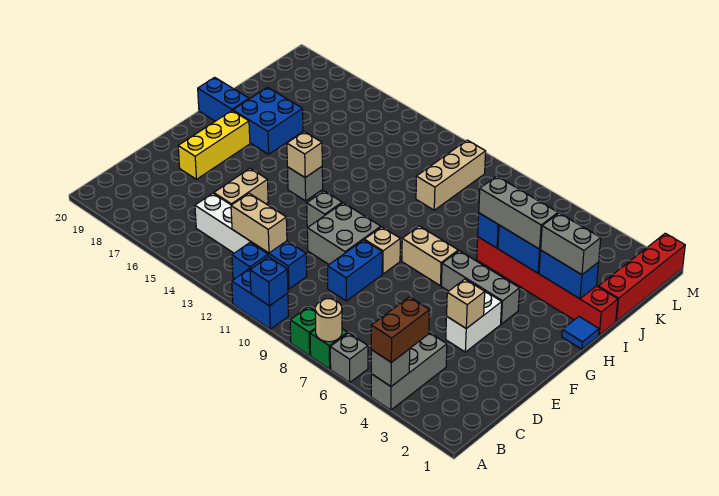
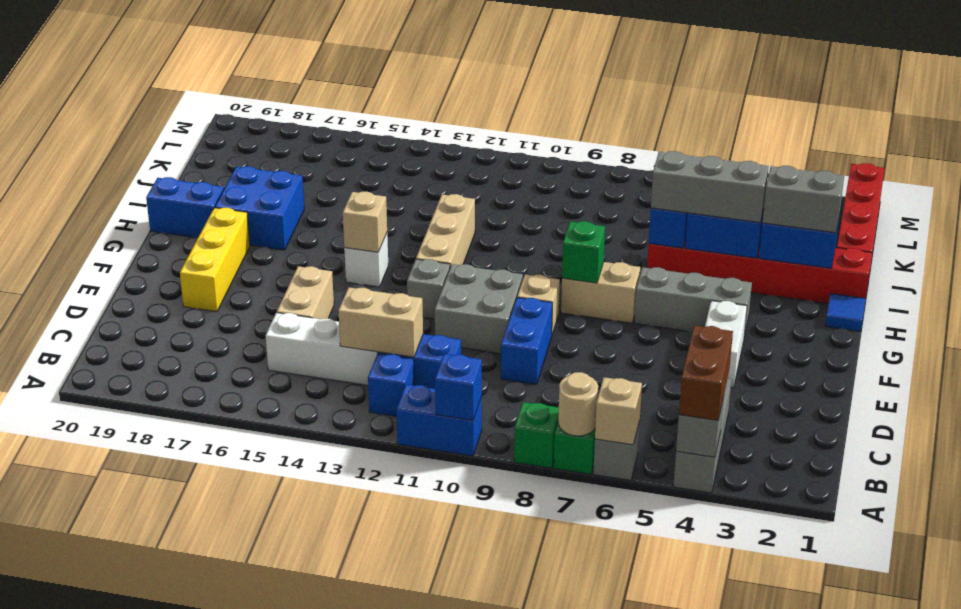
tan brick E4 level 2 -> tan brick A6 level 2
none -> green brick G8 level 2
grey brick G14 level 1 -> white brick G14 level 1
tan brick J10:L10 level 1 -> tan brick G12:I12 level 1

